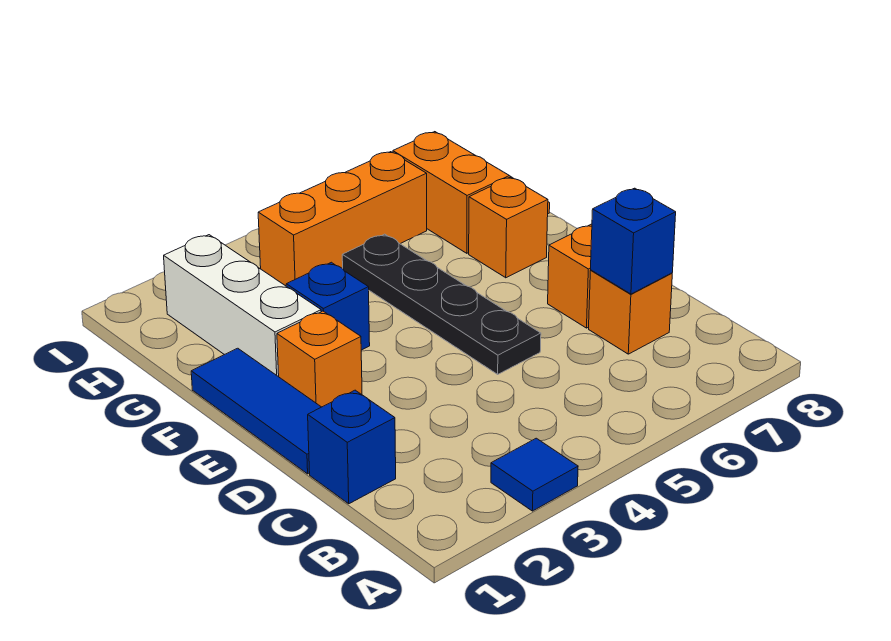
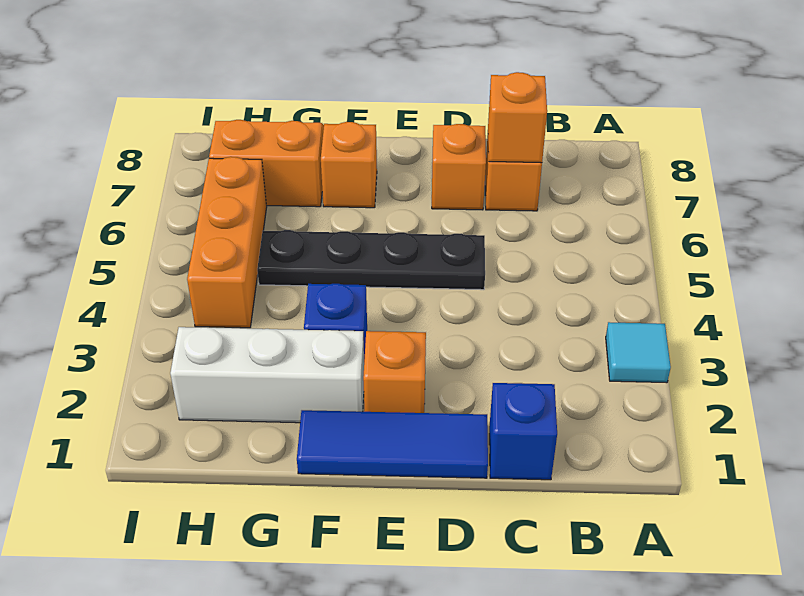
blue tile A3 level 1 -> cyan tile A3 level 1
blue brick C7 level 2 -> orange brick C7 level 2

